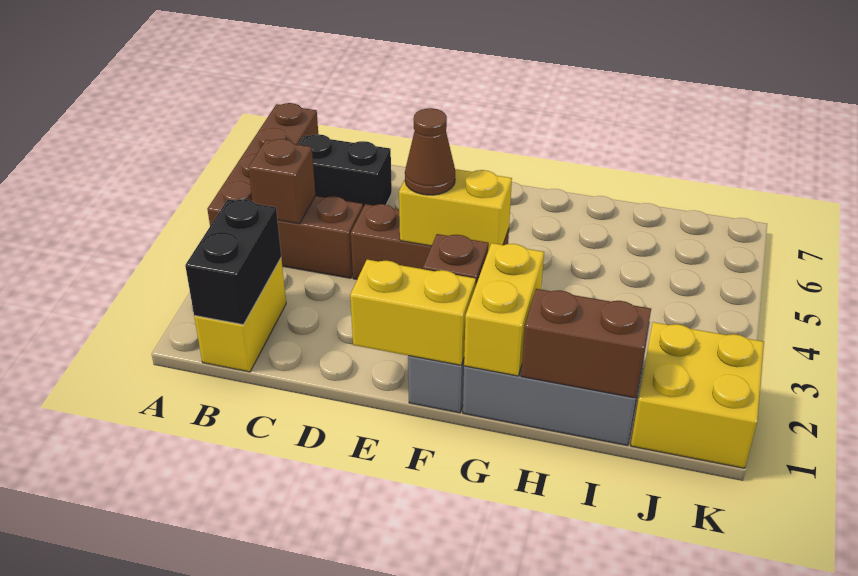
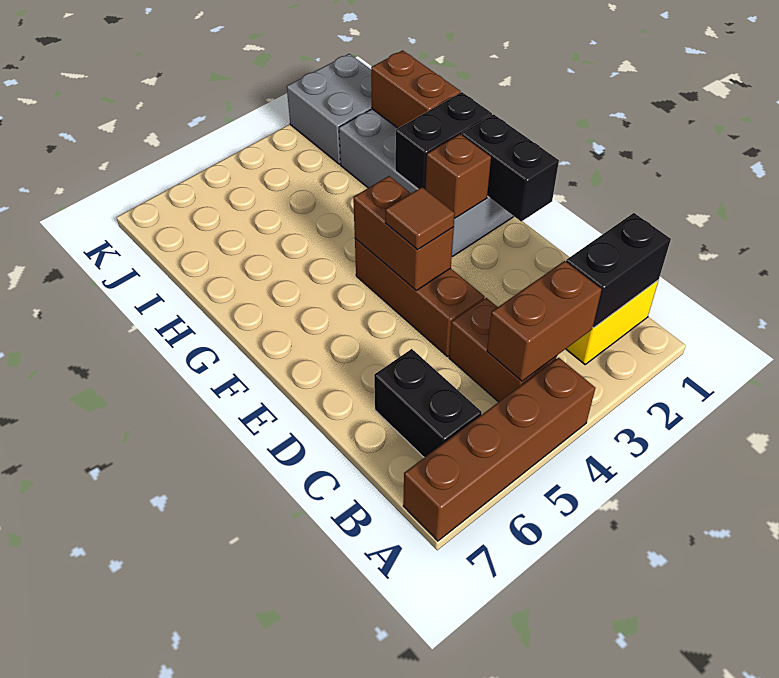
brown brick B4 level 2 -> brown brick B3:B4 level 2
yellow brick E1:F1 level 2 -> black brick E1:F1 level 2
yellow brick E4:F4 level 2 -> brown brick E4:F4 level 2
brown cone E4 level 3 -> brown tile E4 level 3
yellow brick G1:G2 level 2 -> black brick G1:G2 level 2
yellow brick J1:K2 level 1 -> grey brick J1:K2 level 1

